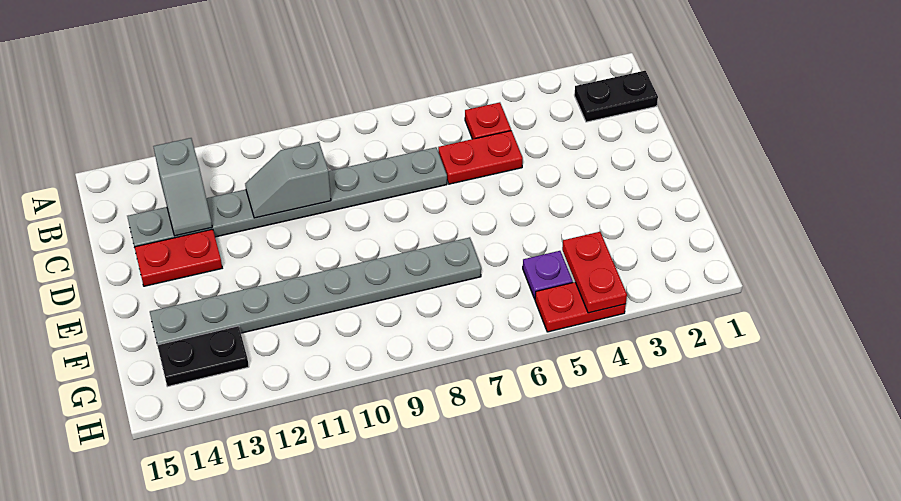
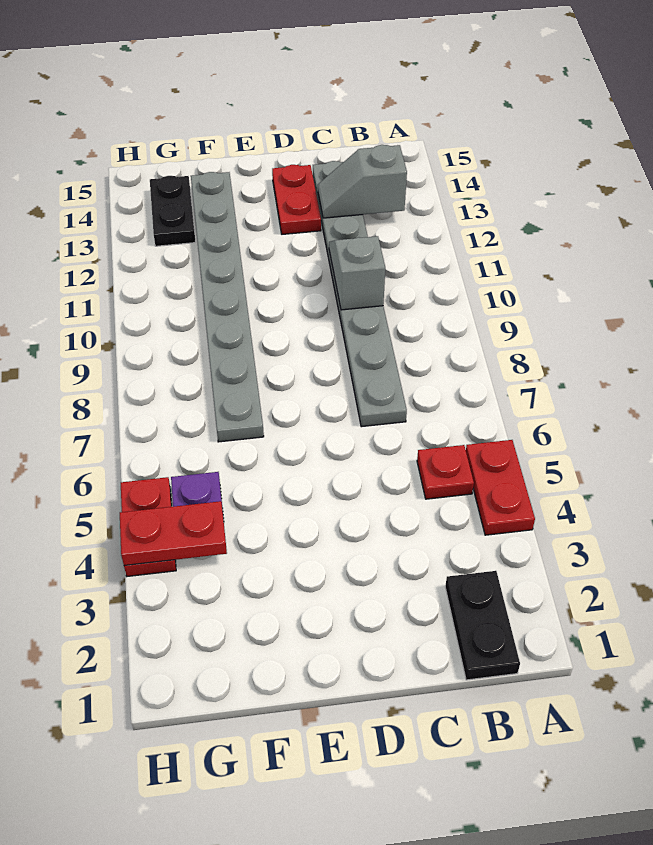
red plate C5:C6 level 1 -> red plate A4:A5 level 1

